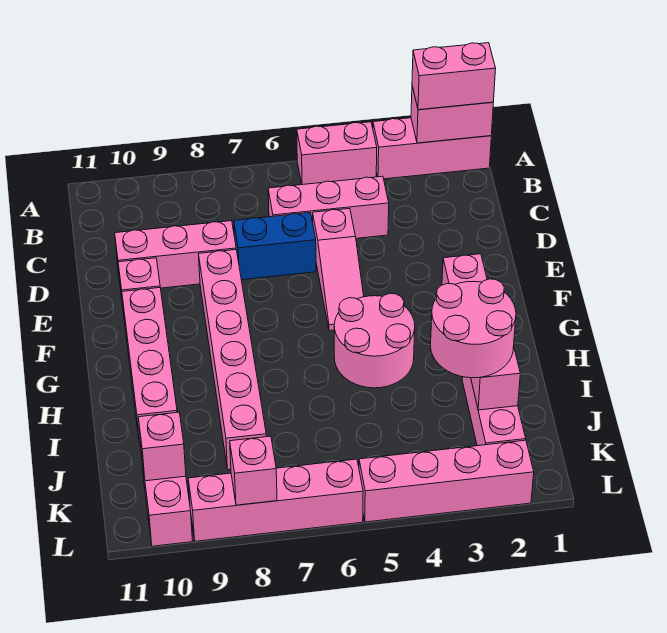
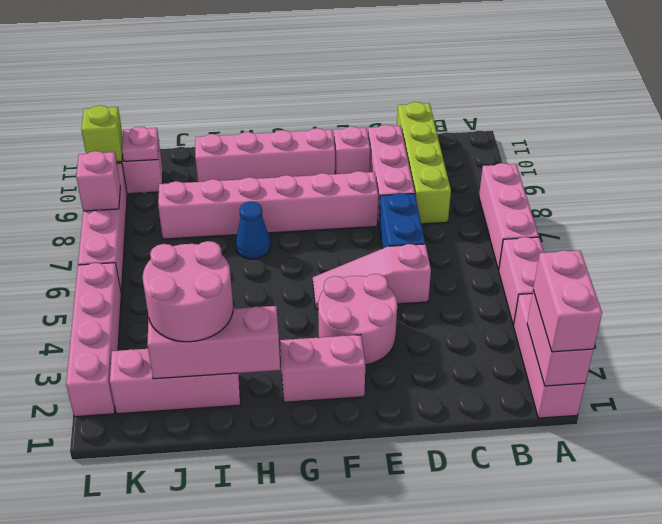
pink brick C4:C6 level 1 -> pink brick A6:A8 level 1
none -> lime brick C8:C11 level 1
pink round brick G4:H5 level 1 -> pink round brick E3:F4 level 1
none -> blue cone H7 level 1
pink brick K10 level 2 -> pink plate K10 level 2
none -> lime brick L10 level 2

